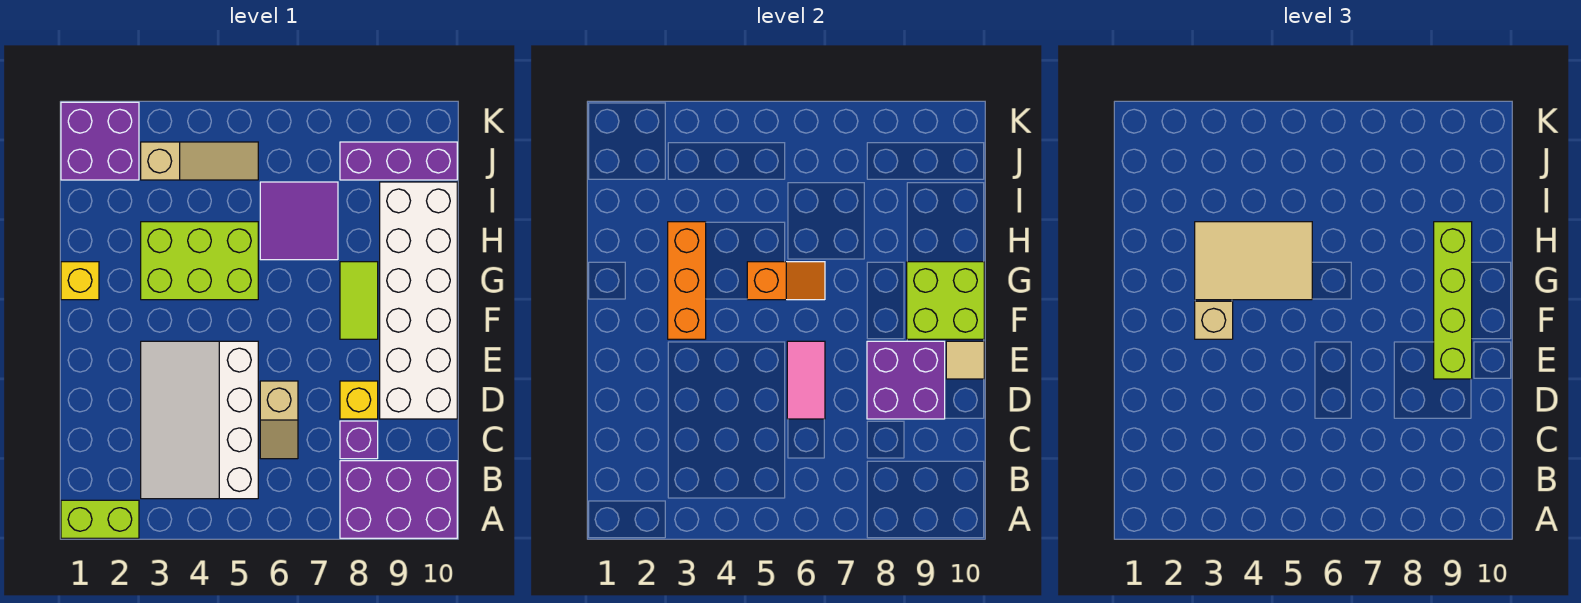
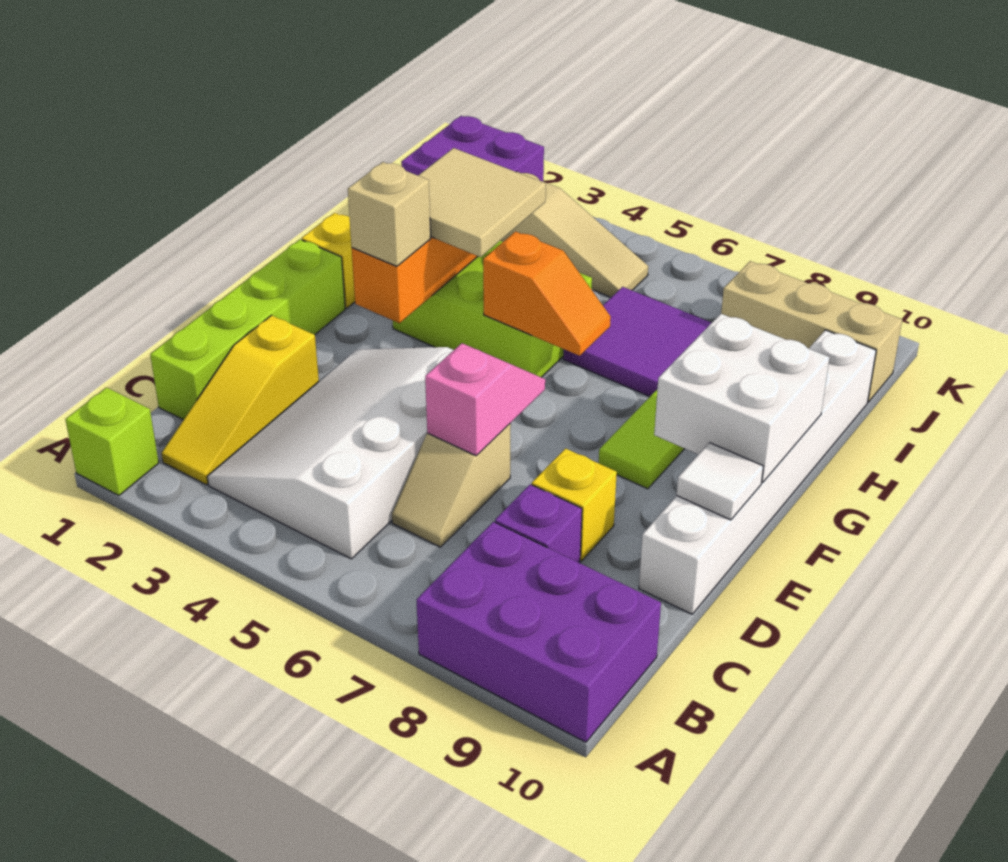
lime brick A1:A2 level 1 -> lime brick A1 level 1
none -> yellow slope B2:D2 level 1 top D
pink tile D6:E6 level 2 -> pink slope D6:E6 level 2 top D
purple brick D8:E9 level 2 -> none
white brick D9:I10 level 1 -> white brick D10:I10 level 1
lime brick E9:H9 level 3 -> lime brick C1:F1 level 1
tan tile E10 level 2 -> white tile E10 level 2
lime brick F9:G10 level 2 -> white brick F9:G10 level 2
tan tile G3:H5 level 3 -> tan tile G3:H4 level 3
purple brick J8:J10 level 1 -> tan brick J8:J10 level 1

